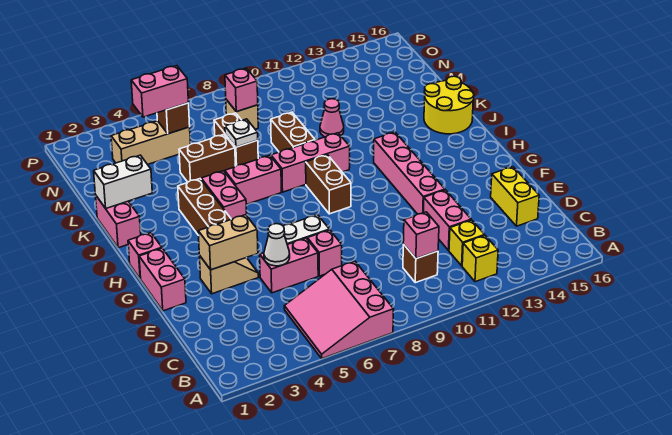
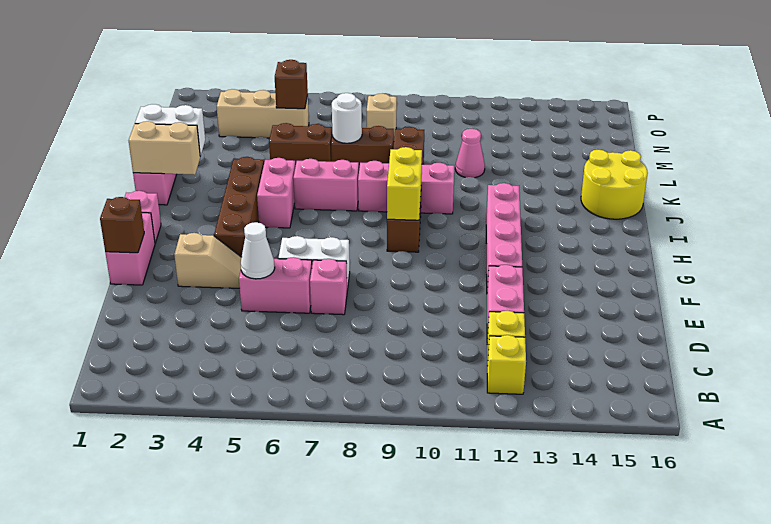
pink slope A5:C7 level 1 top 7 -> none
brown brick C10 level 1 -> brown brick F1 level 2
pink brick C10 level 2 -> none
yellow brick D15:E15 level 1 -> yellow brick H9:I9 level 2
tan brick F3:F4 level 2 -> tan brick J1:J2 level 2
brown brick L7:M7 level 1 -> brown brick L7:L8 level 1
white plate L7 level 2 -> white round brick L7 level 2
pink brick N4:N5 level 3 -> none
pink brick N8 level 2 -> none

